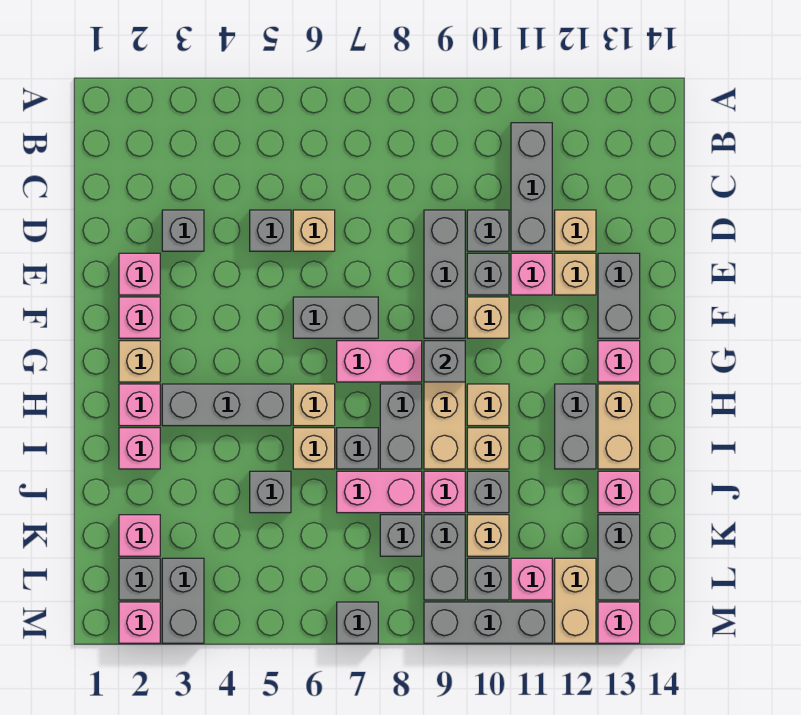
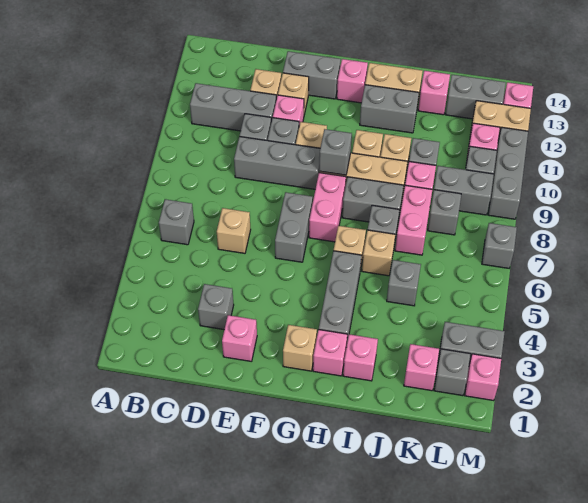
grey brick D5 level 1 -> grey brick B6 level 1
pink brick F2 level 1 -> none
tan brick K10 level 1 -> none

